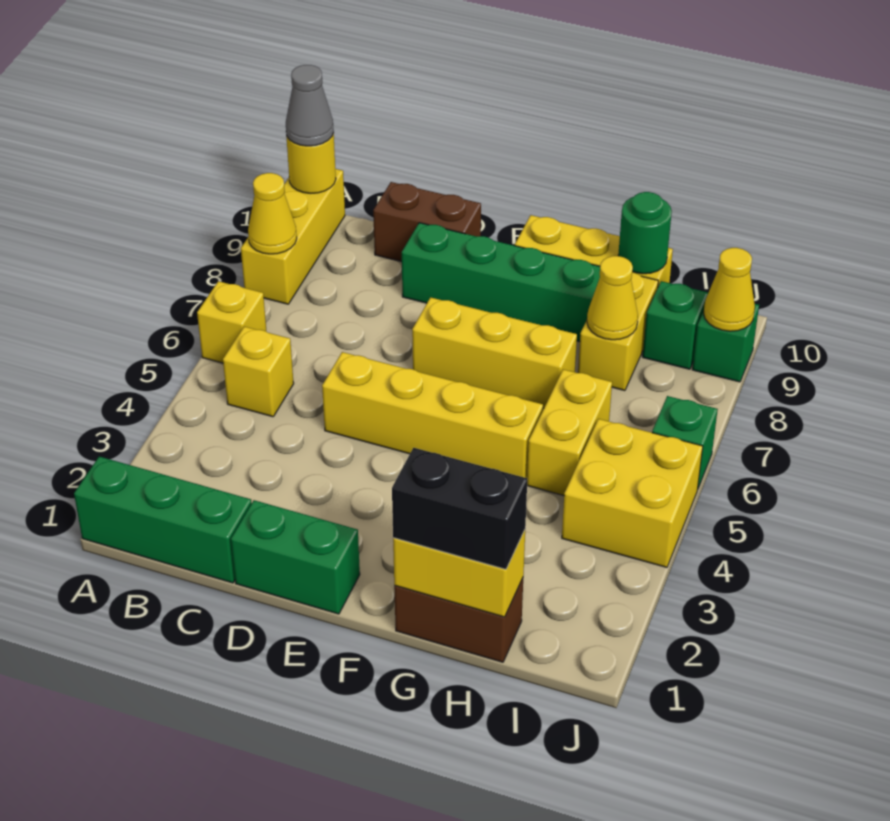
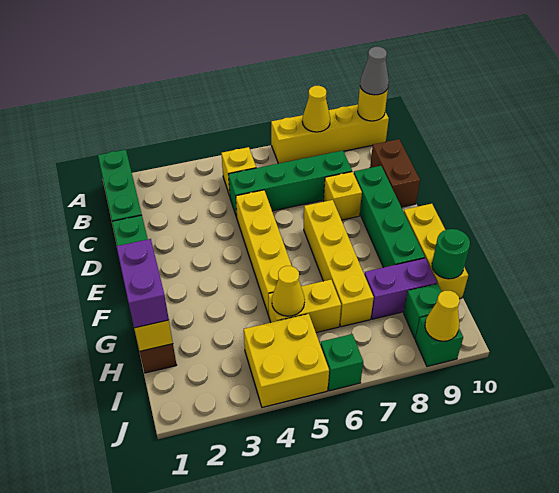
yellow brick A6 level 1 -> yellow brick D8 level 1
yellow brick A8:A10 level 1 -> yellow brick A7:A10 level 1
none -> green brick C5:C8 level 1
yellow brick E7:G7 level 1 -> yellow brick E7:H7 level 1
black brick G1:H1 level 3 -> purple brick G1:H1 level 3
yellow brick H8:H9 level 1 -> purple brick H8:H9 level 1
yellow cone H8 level 2 -> yellow cone H5 level 2

